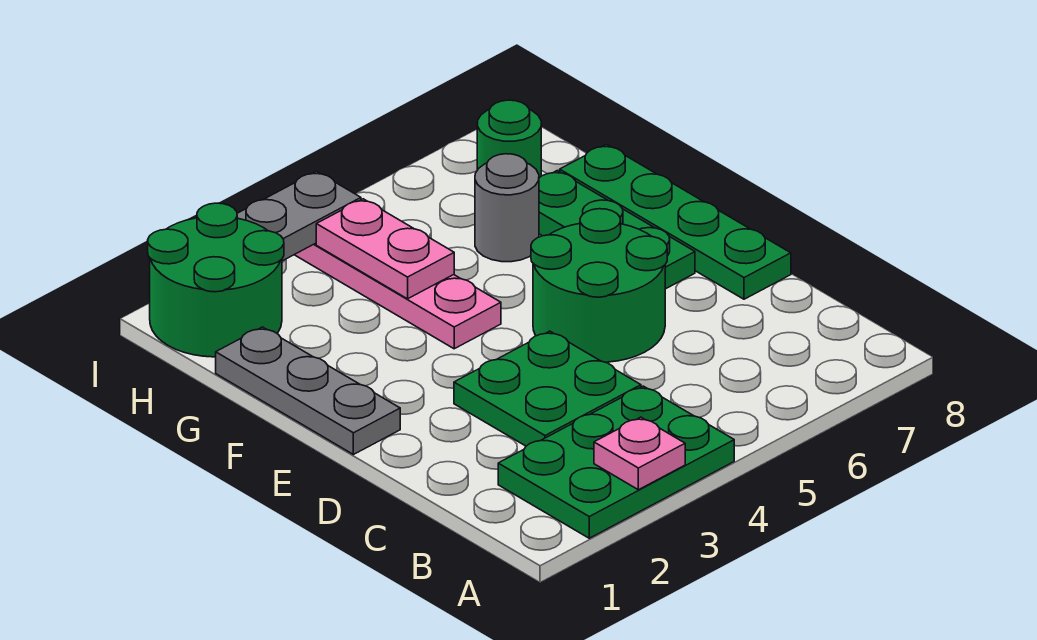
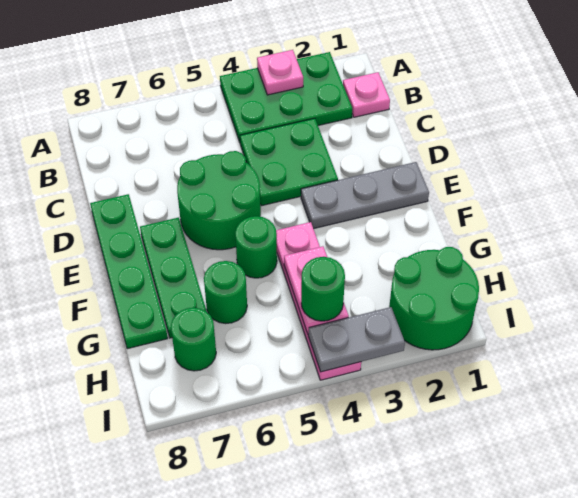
none -> pink plate B1 level 1
grey plate E1:G1 level 1 -> grey plate E1:E3 level 1
none -> green round brick F5 level 1
grey round brick G6 level 1 -> green round brick G6 level 1
none -> green round brick H4 level 3

